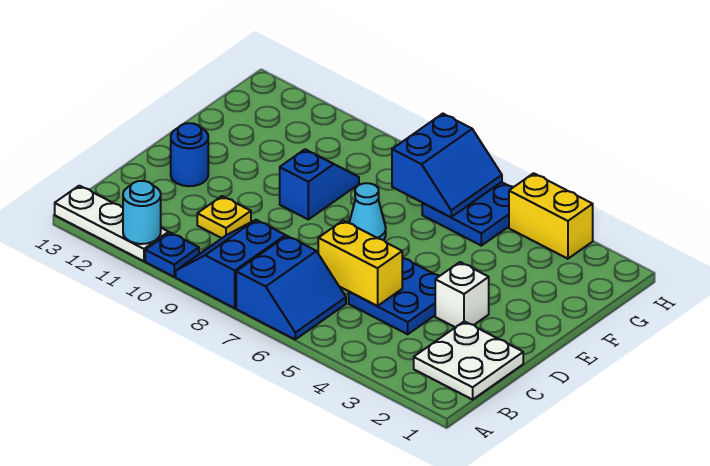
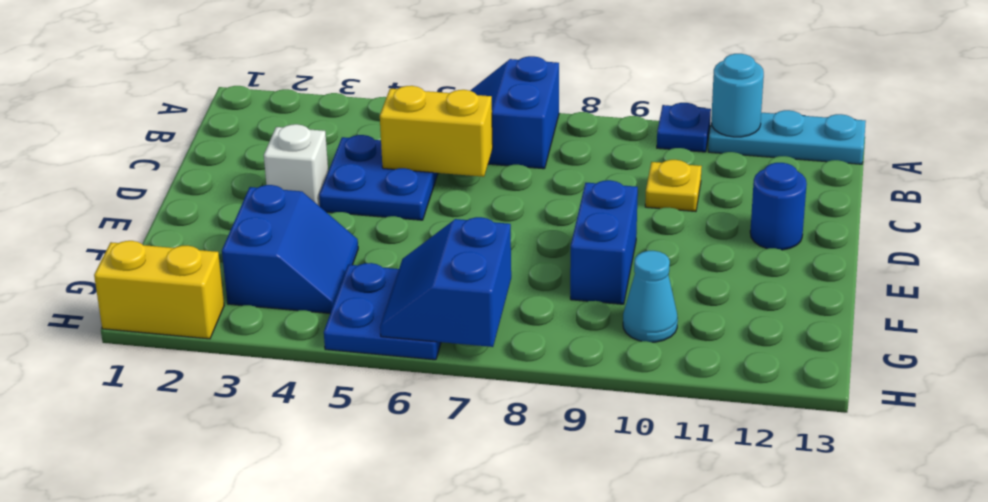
blue slope A8:B9 level 1 top 8 -> blue slope F3:G4 level 1 top 3
white plate A11:A13 level 1 -> cyan plate A11:A13 level 1
white plate B1:C2 level 1 -> none
cyan cone E7 level 1 -> cyan cone G10 level 1
blue slope E9:F9 level 1 top E -> blue brick E9:F9 level 1
yellow brick H3:H4 level 1 -> yellow brick H1:H2 level 1

